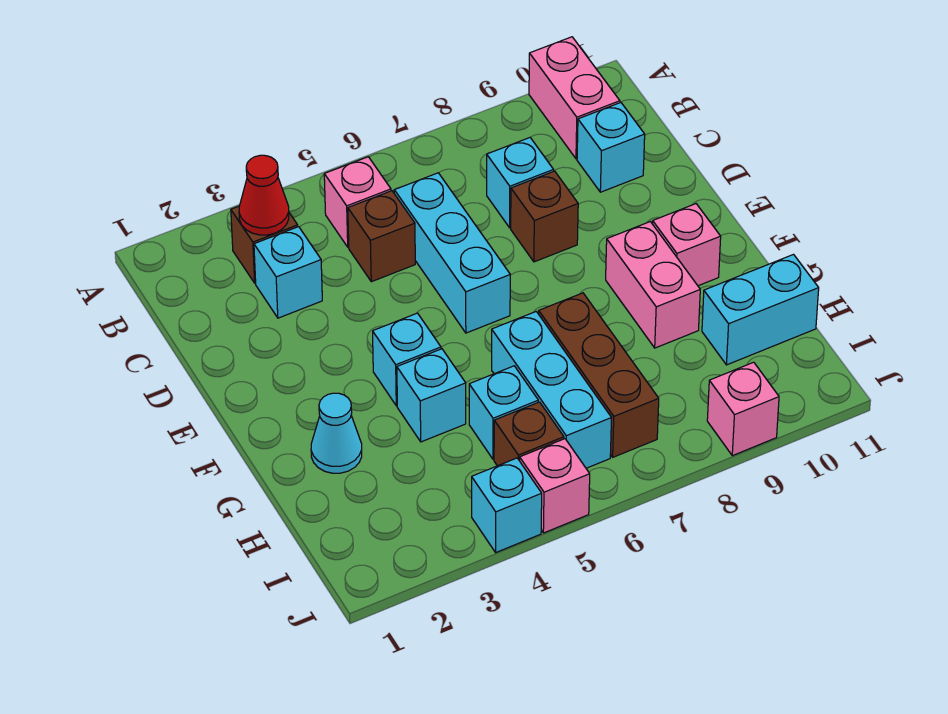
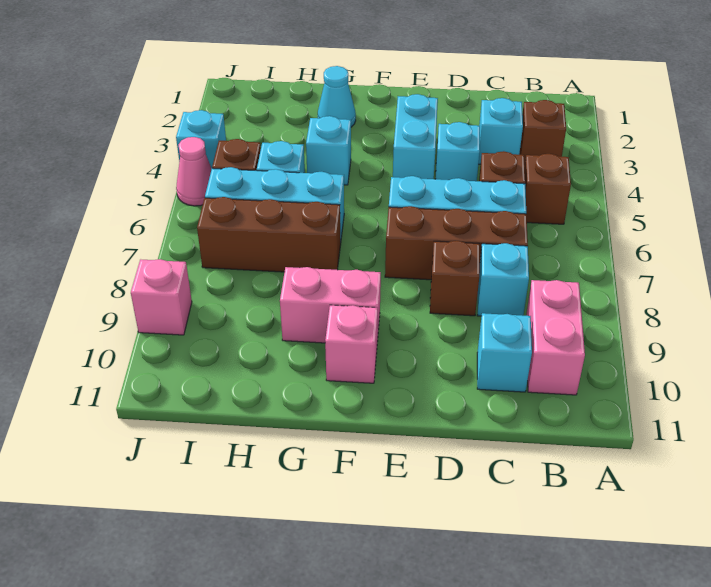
pink brick A10:B10 level 1 -> pink brick B9:B10 level 1
red cone B3 level 2 -> none
pink brick B5 level 1 -> brown brick B5 level 1
none -> brown brick C7:E7 level 1
cyan brick F4 level 1 -> cyan brick D4 level 1
cyan brick H10:H11 level 1 -> cyan brick E3:E4 level 1
pink brick J5 level 1 -> pink cone J5 level 1

